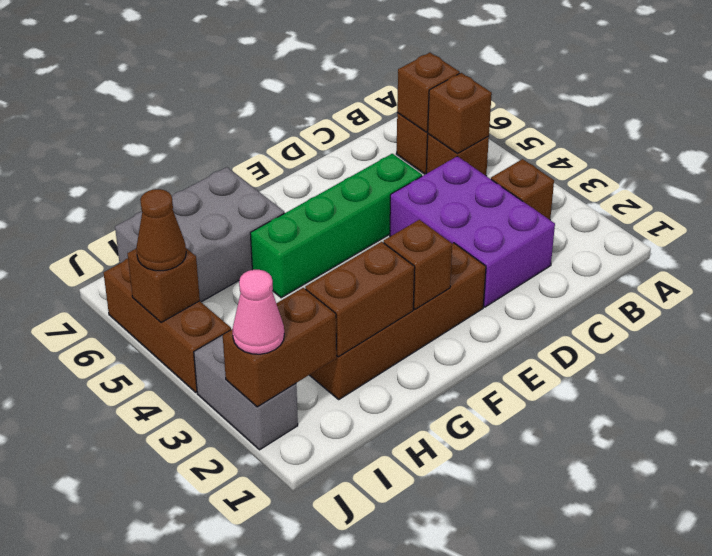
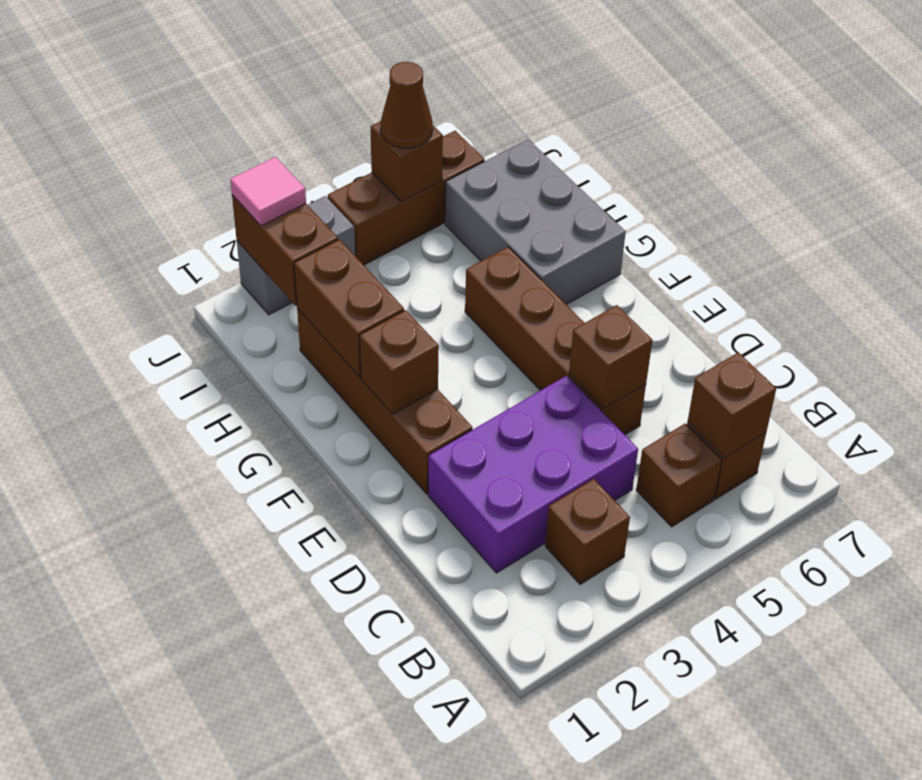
brown brick B5 level 2 -> brown brick D5 level 2
green brick D5:G5 level 1 -> brown brick D5:G5 level 1
pink cone J2 level 3 -> pink tile J2 level 3

